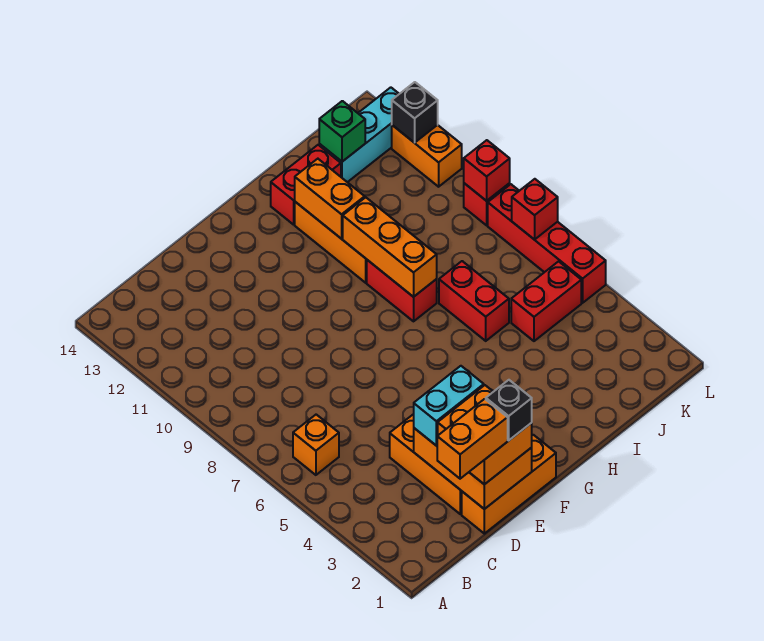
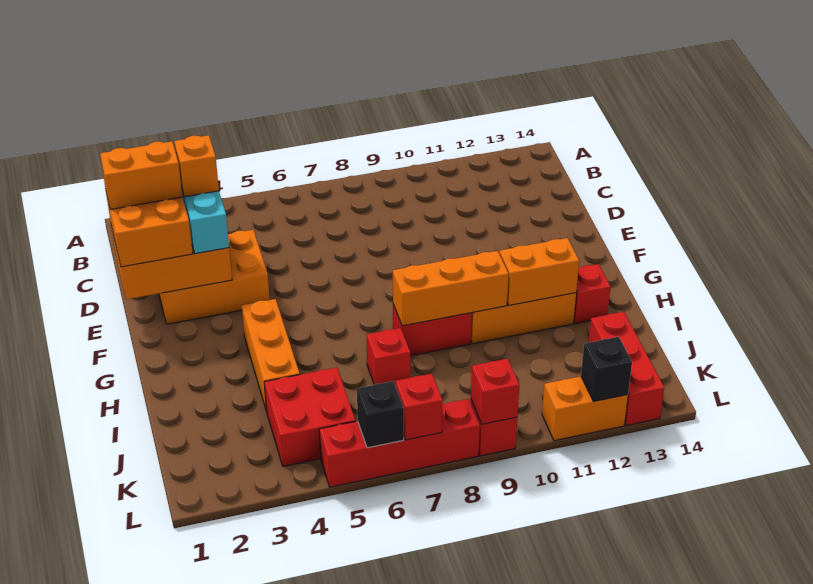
orange brick B6 level 1 -> orange brick D3 level 4
orange brick C1:D1 level 4 -> orange brick D1:D2 level 4
orange brick D1:F1 level 1 -> orange brick G4:I4 level 1
black brick E1 level 4 -> black brick L6 level 2
red brick H13:I13 level 1 -> red brick H13 level 1
red brick I6:I7 level 1 -> red brick I7 level 1
red brick J5:K5 level 1 -> red brick J4:K5 level 1
cyan brick J13:L13 level 1 -> red brick J13:L13 level 1
green brick J13 level 2 -> none

